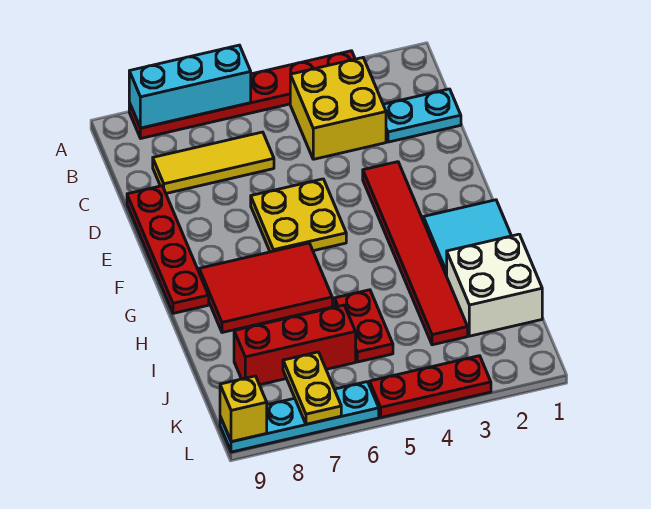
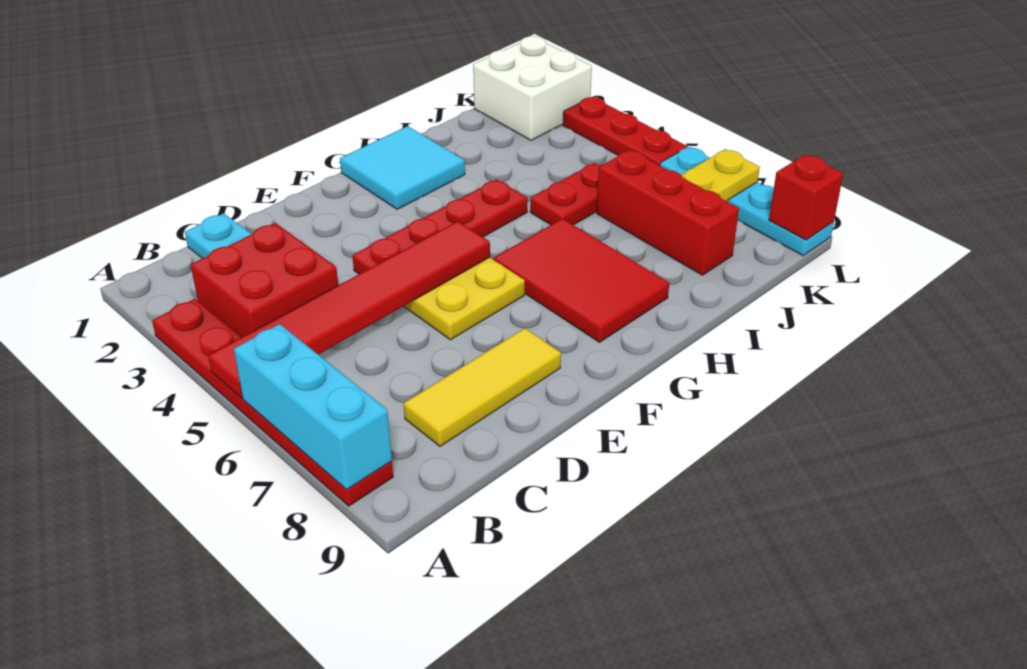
yellow brick B3:C4 level 1 -> red brick B3:C4 level 1
yellow tile C6:C8 level 1 -> yellow tile C8:E8 level 1
red plate D9:G9 level 1 -> red plate E4:H4 level 1
red tile E3:J3 level 1 -> red tile A5:F5 level 2
white brick I1:J2 level 1 -> white brick K1:L2 level 1
yellow brick L9 level 2 -> red brick L9 level 2

